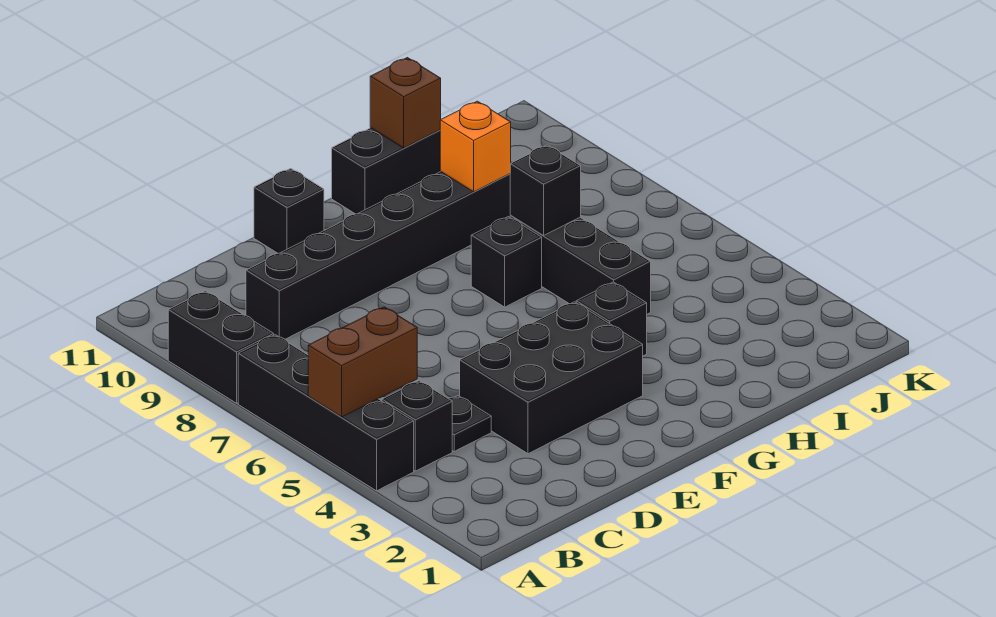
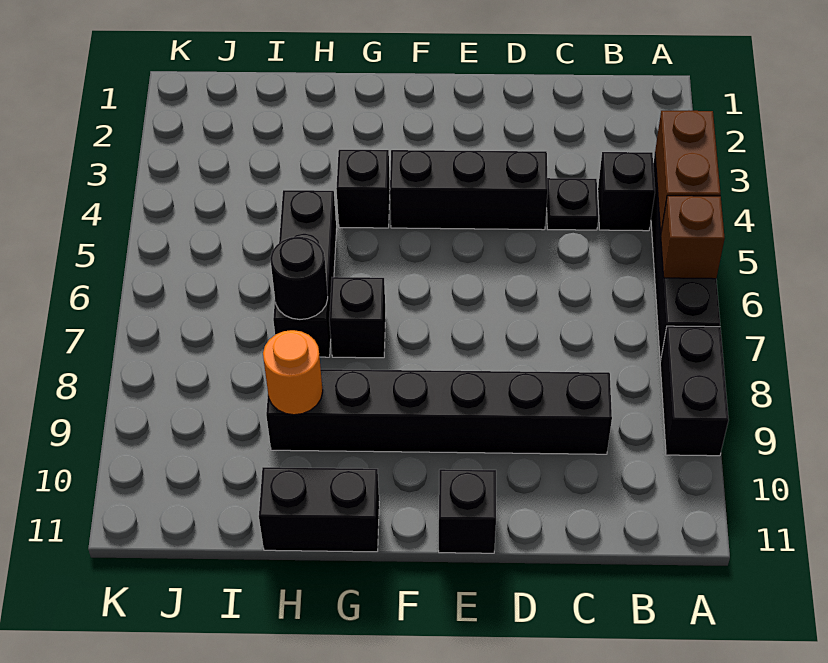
brown brick A5:B5 level 2 -> brown brick A4:A5 level 2
black brick D3:F4 level 1 -> black brick D4:F4 level 1
black brick H7 level 2 -> black round brick H7 level 2
orange brick H9 level 2 -> orange round brick H9 level 2
brown brick H11 level 2 -> brown brick A6 level 2

